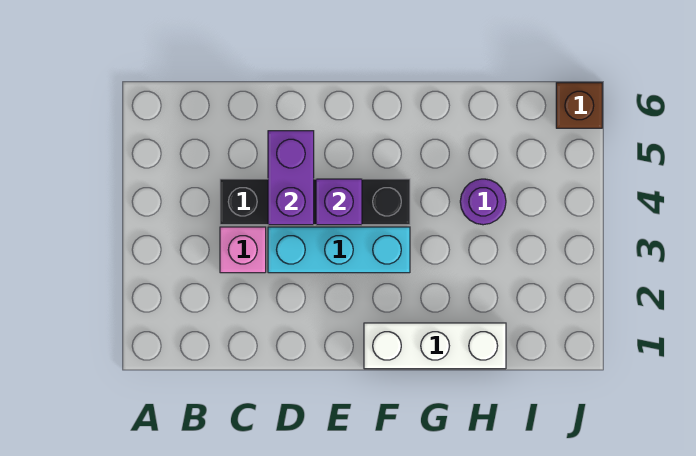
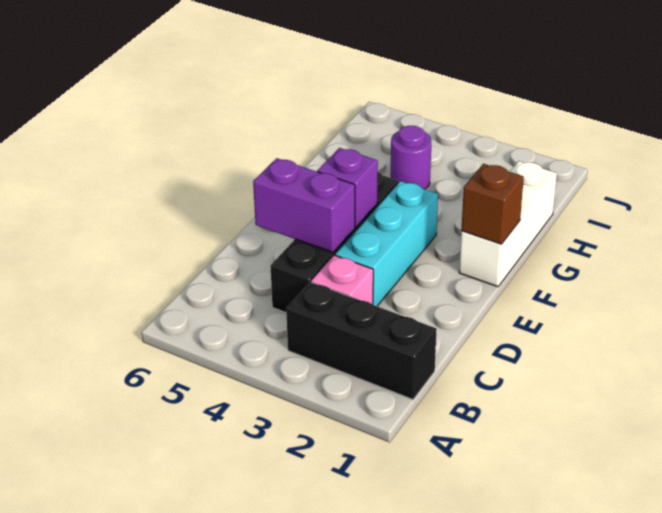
none -> black brick B1:B3 level 1
brown brick J6 level 1 -> brown brick F1 level 2

